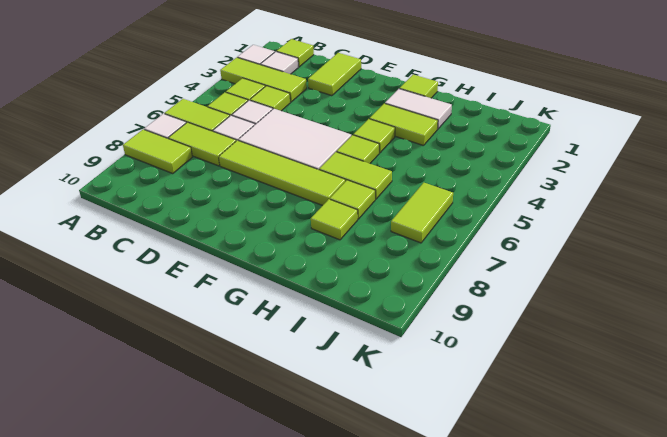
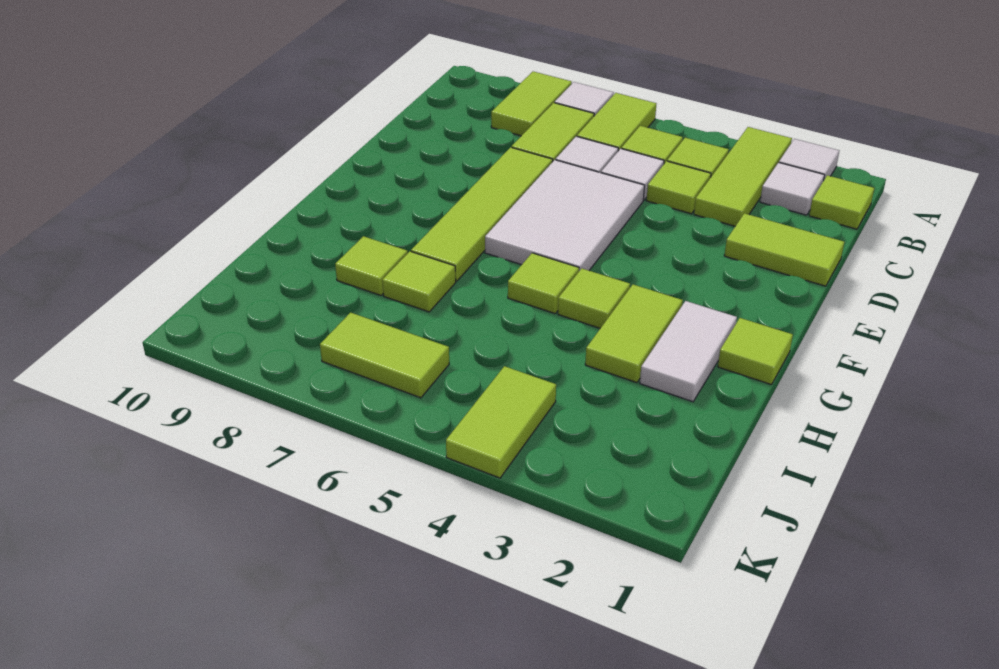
lime tile G6:H6 level 1 -> lime tile J4:K4 level 1

